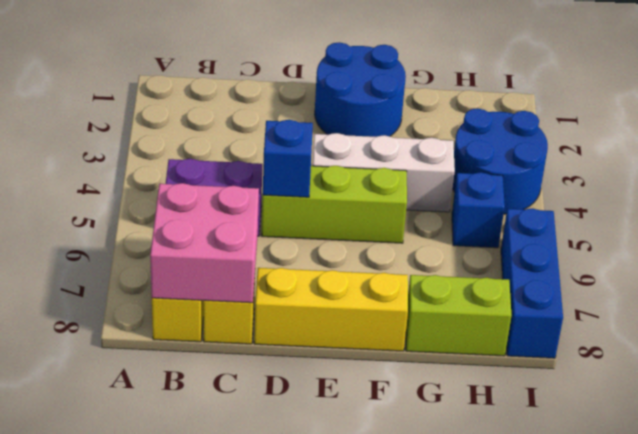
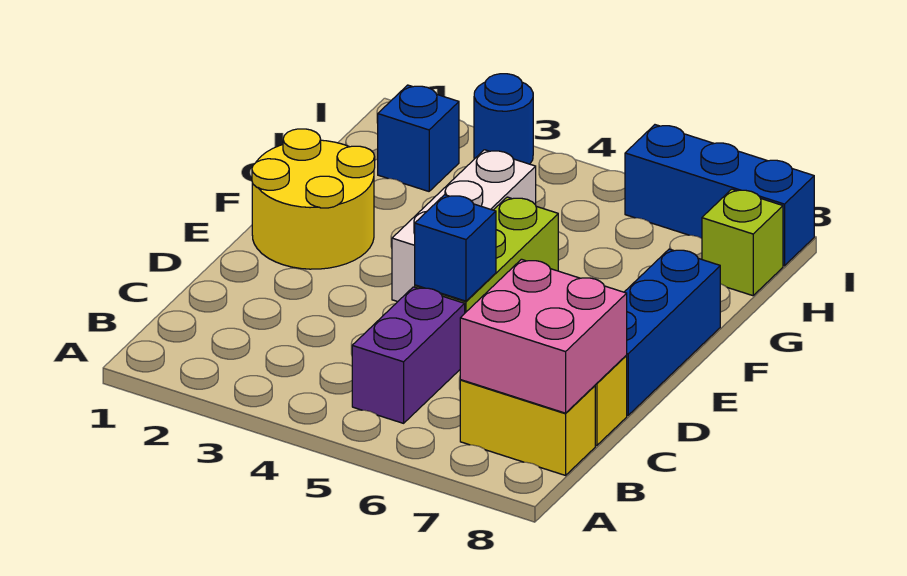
yellow brick D8:F8 level 1 -> blue brick D8:F8 level 1
blue round brick E1:F2 level 1 -> yellow round brick E1:F2 level 1
lime brick G8:H8 level 1 -> lime brick H8 level 1
blue round brick H3:I4 level 1 -> blue round brick I3 level 1
blue brick H5 level 1 -> blue brick H2 level 1

